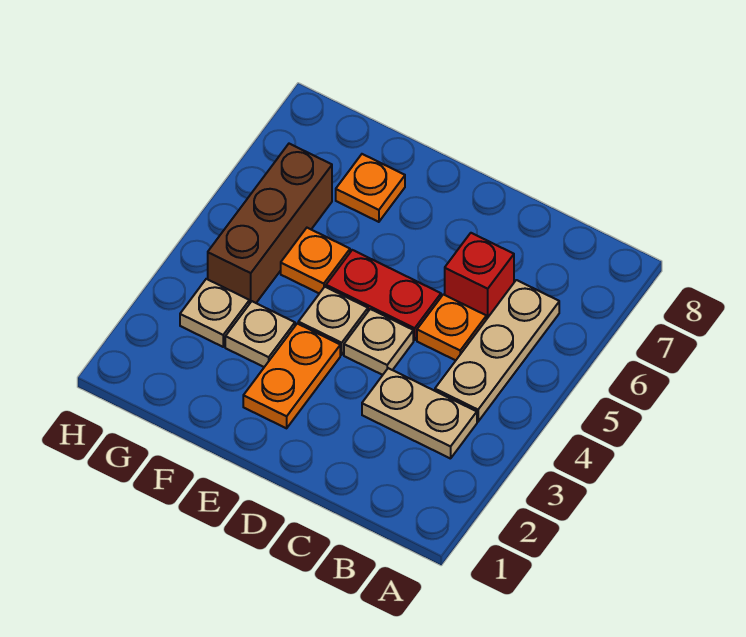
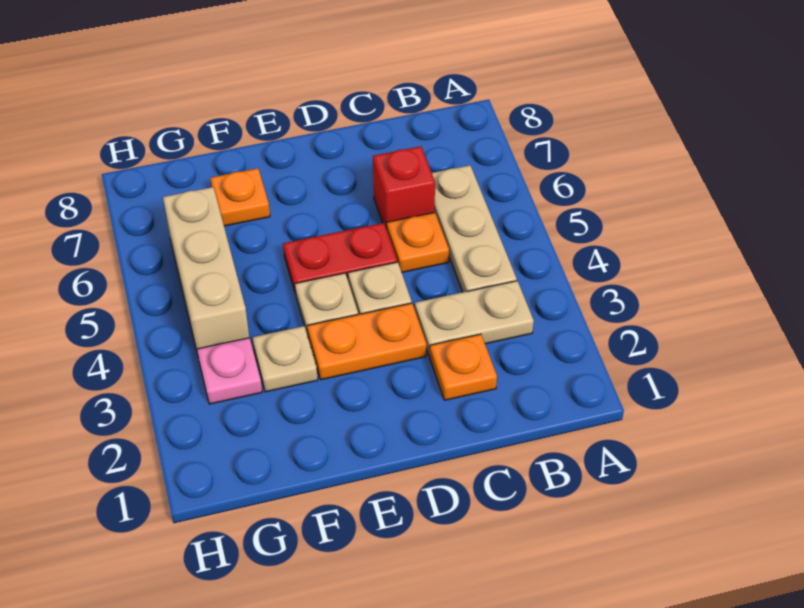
orange plate E2:E3 level 1 -> orange plate D3:E3 level 1
orange plate F5 level 1 -> orange plate C2 level 1
tan plate G3 level 1 -> pink plate G3 level 1
brown brick G4:G6 level 1 -> tan brick G4:G6 level 1

